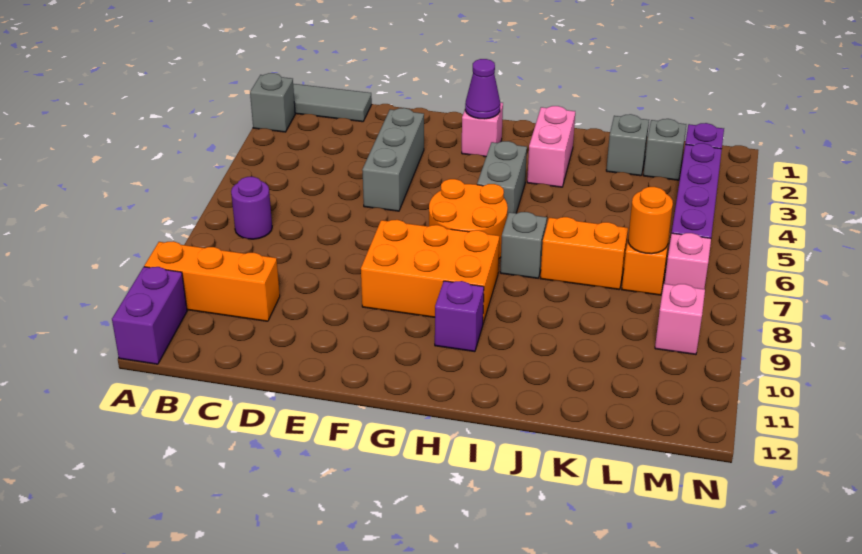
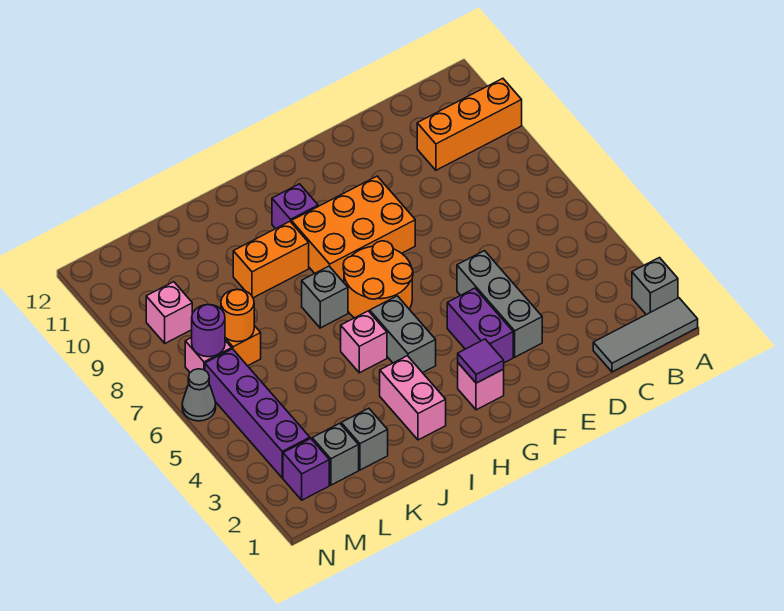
purple brick A11:A12 level 1 -> purple brick F3:F4 level 1
purple round brick B7 level 1 -> purple round brick M7 level 2
purple cone G2 level 2 -> purple tile G2 level 2
none -> pink brick I5 level 1
orange brick J7:K7 level 1 -> orange brick I9:J9 level 1
none -> grey cone N6 level 1

